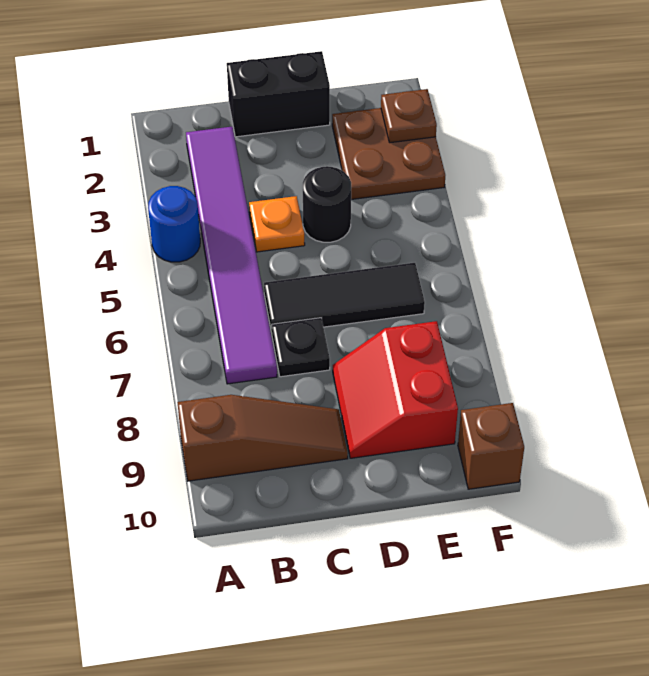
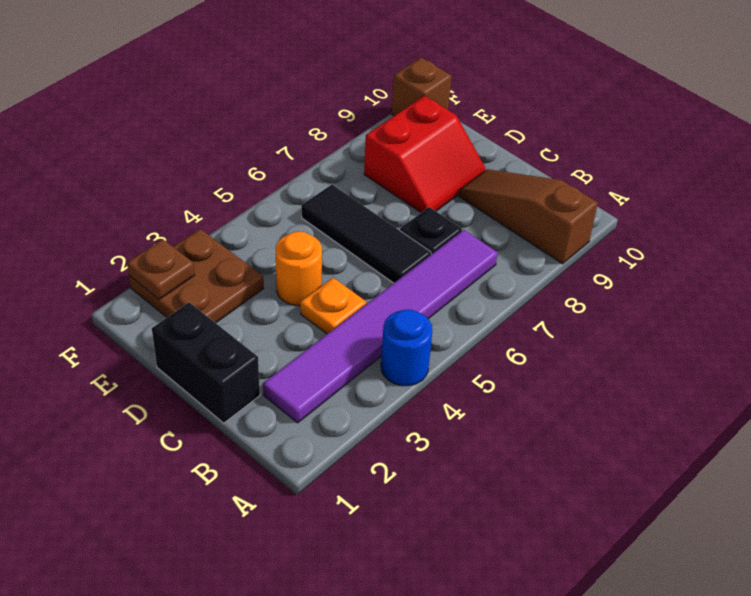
black round brick D4 level 1 -> orange round brick D4 level 1

